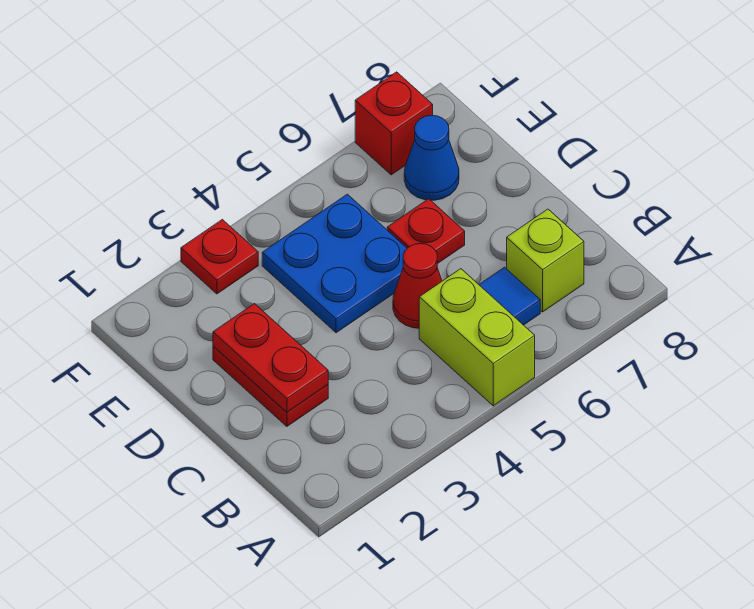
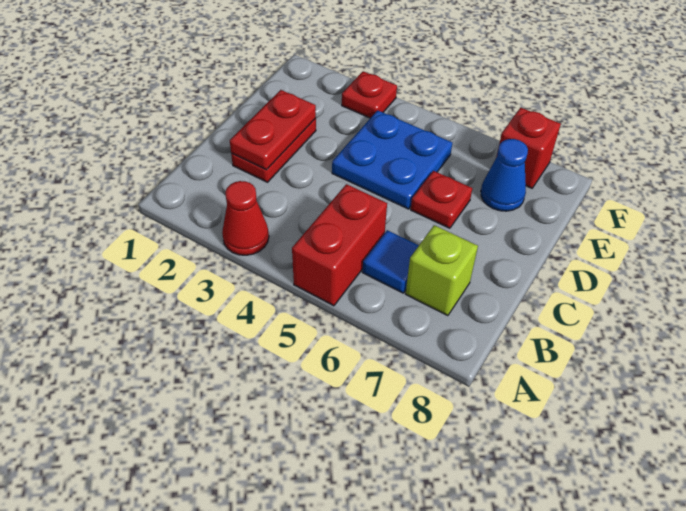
lime brick A5:B5 level 1 -> red brick A5:B5 level 1
red cone C5 level 1 -> red cone A3 level 1

